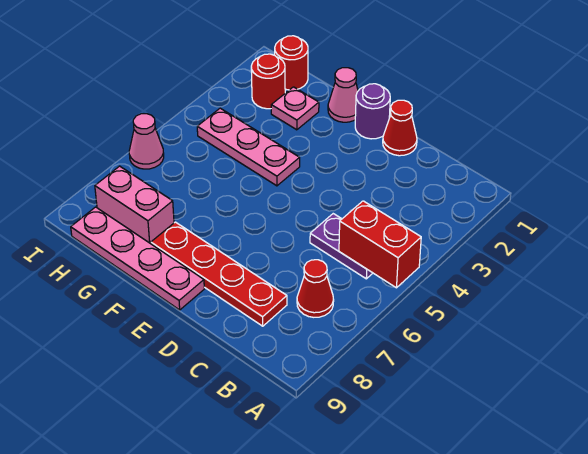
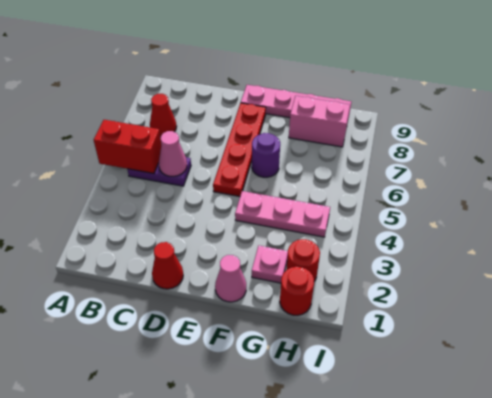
red plate C8:F8 level 1 -> red plate E5:E8 level 1
purple round brick E1 level 1 -> purple round brick F6 level 1
pink cone I6 level 1 -> pink cone C5 level 2

